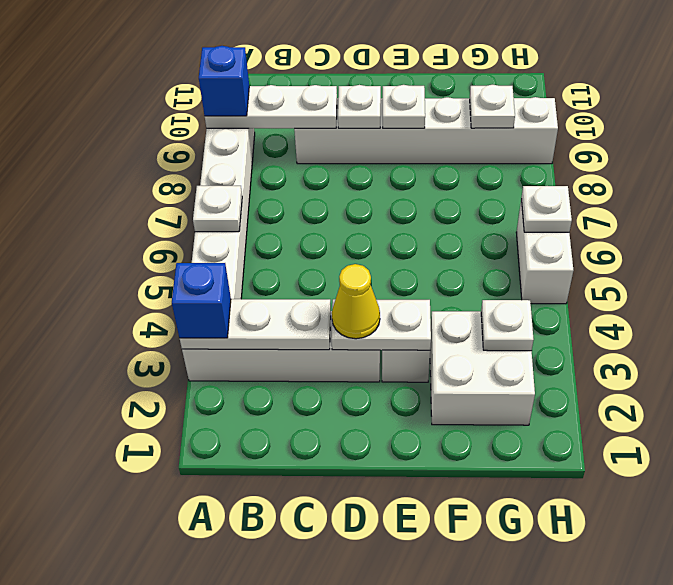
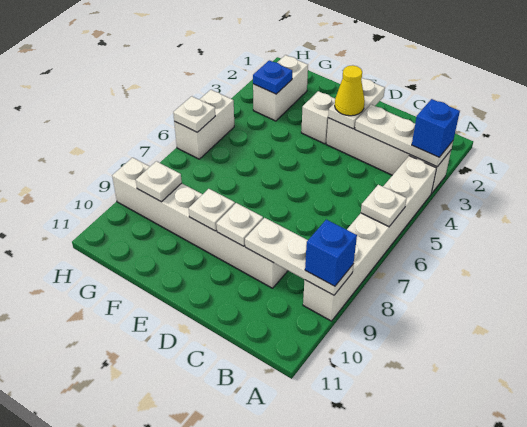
white plate D3:E3 level 2 -> white plate D2:D3 level 2
white brick F2:G3 level 1 -> white brick G2:G3 level 1
white plate G3 level 2 -> blue plate G3 level 2

